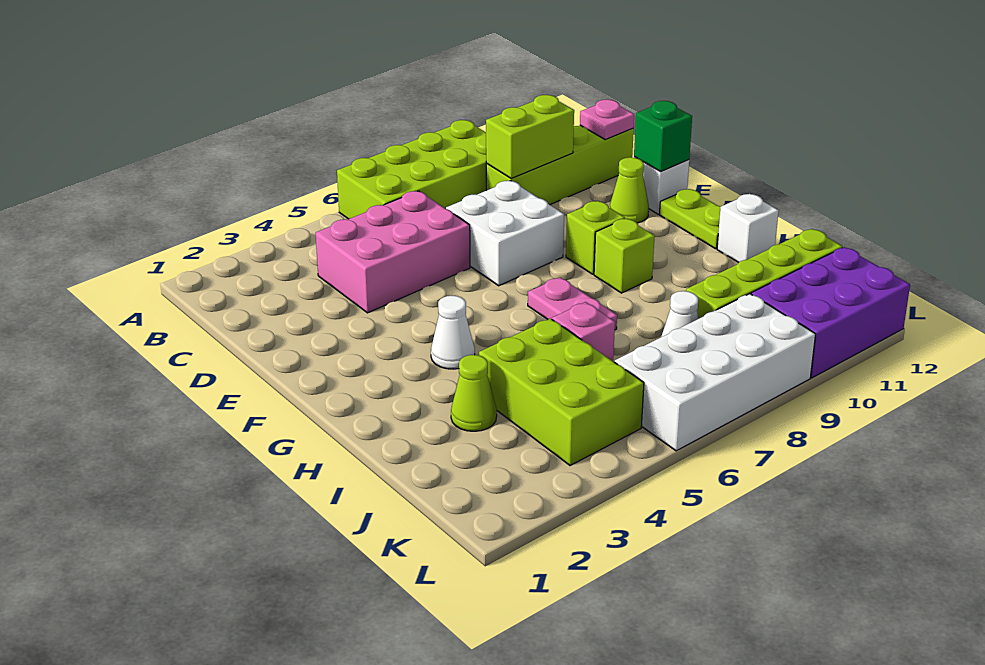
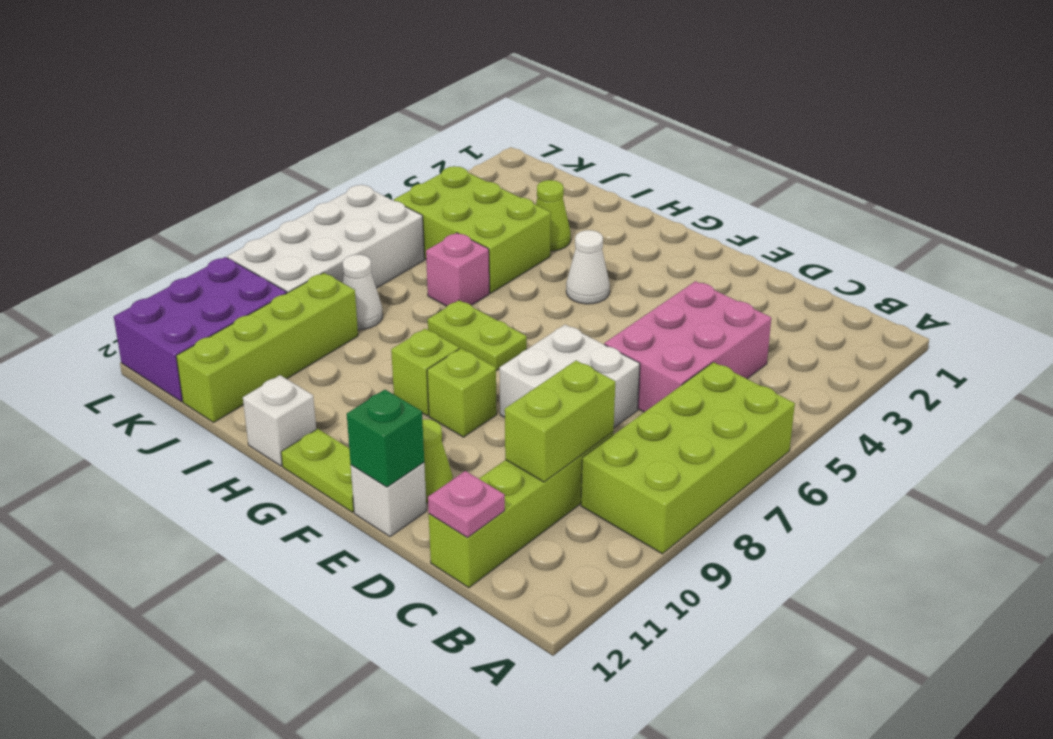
pink plate G7:H7 level 1 -> lime plate G7:H7 level 1

